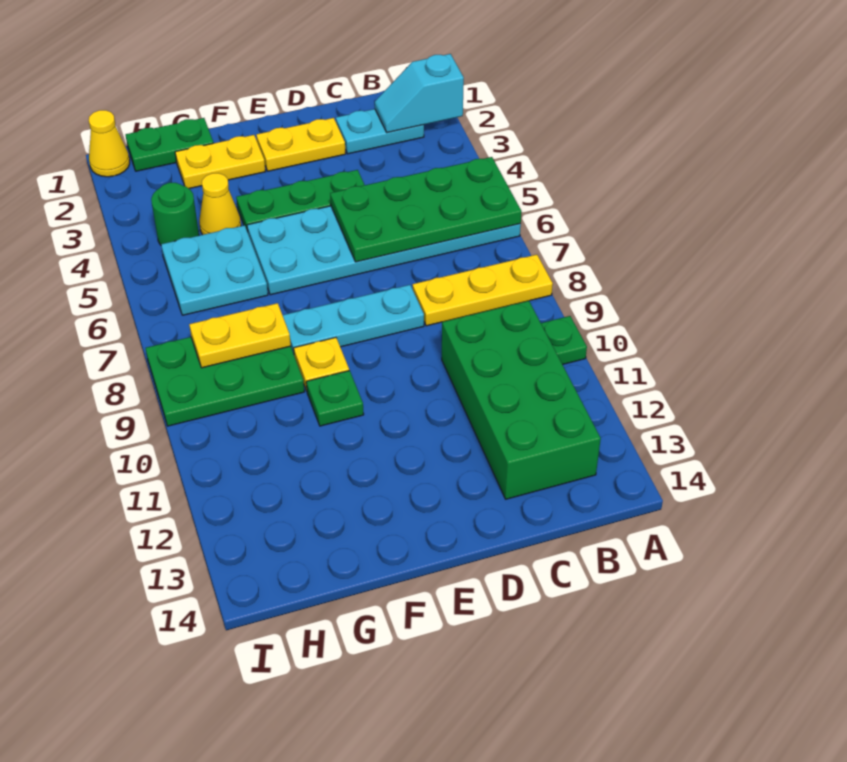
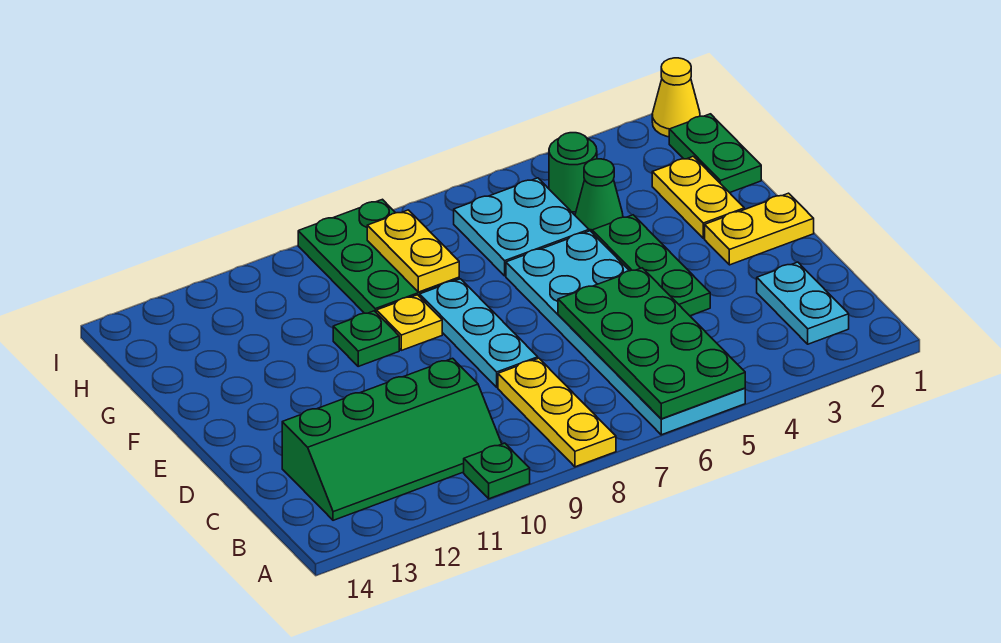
cyan slope A2:B2 level 2 top A -> none
green brick B10:C13 level 1 -> green slope B10:C13 level 1 top C
yellow plate D2:E2 level 1 -> yellow plate E1:E2 level 1
yellow cone G4 level 1 -> green cone G4 level 1

